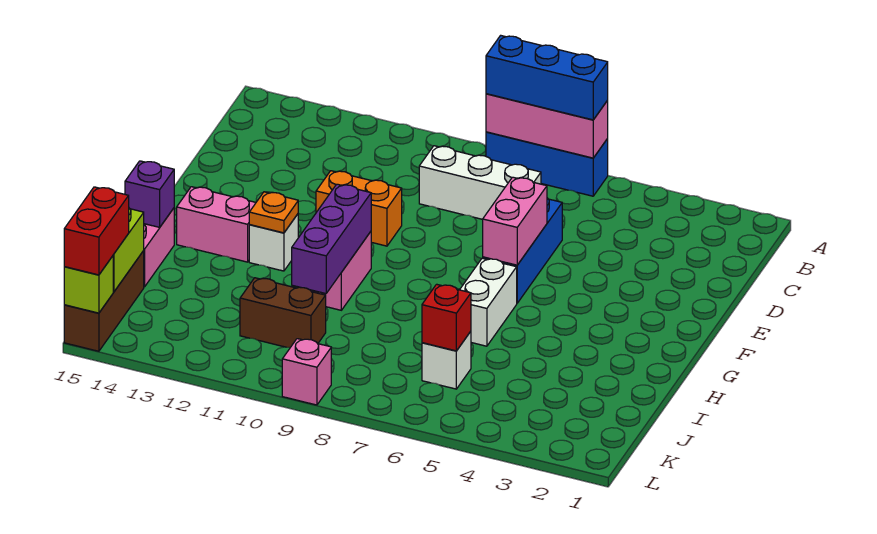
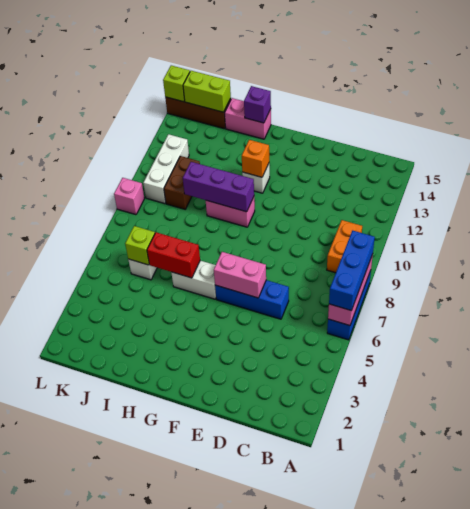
white brick C7:C9 level 1 -> white brick K10:K12 level 1
orange brick E10:E11 level 1 -> orange brick B9:B10 level 1
orange plate G12 level 2 -> orange brick G12 level 2
pink brick G13:G14 level 1 -> none
red brick J6 level 2 -> lime brick J6 level 2
red brick K15:L15 level 3 -> red brick H6:I6 level 2

